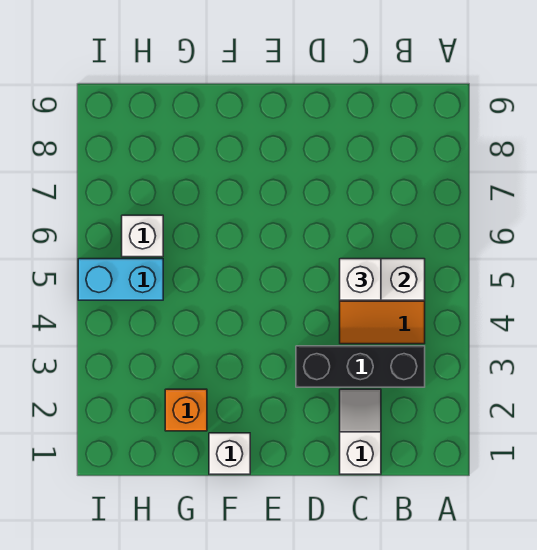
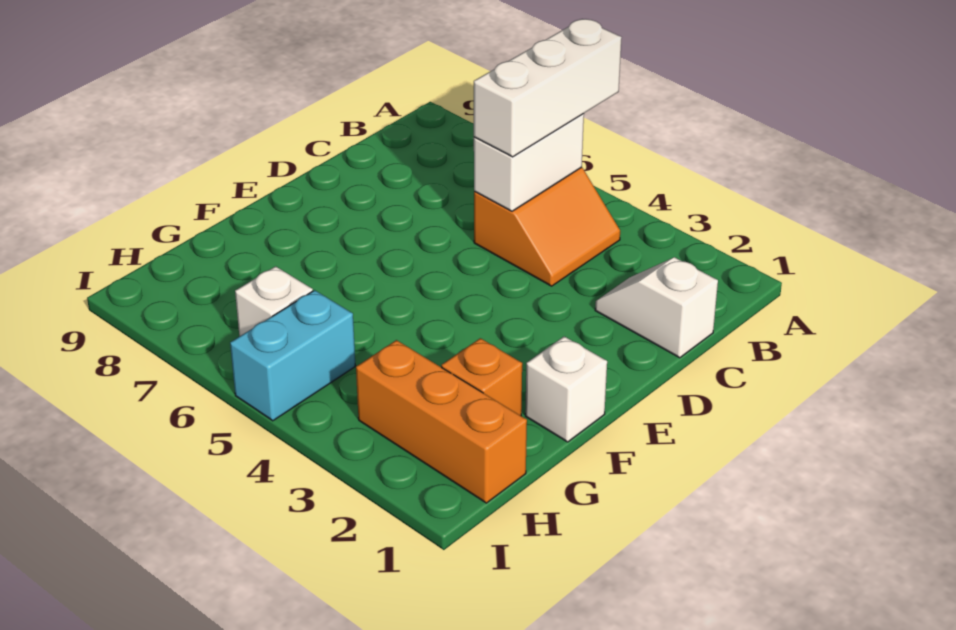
black brick B3:D3 level 1 -> none
white brick C5 level 3 -> white brick A5:C5 level 3
none -> orange brick H1:H3 level 1

